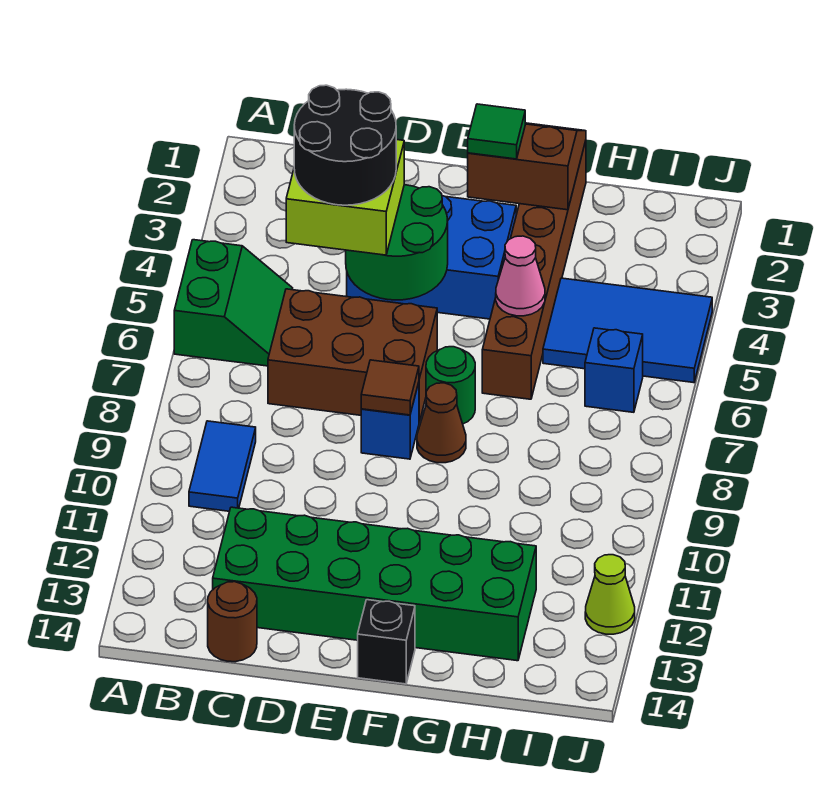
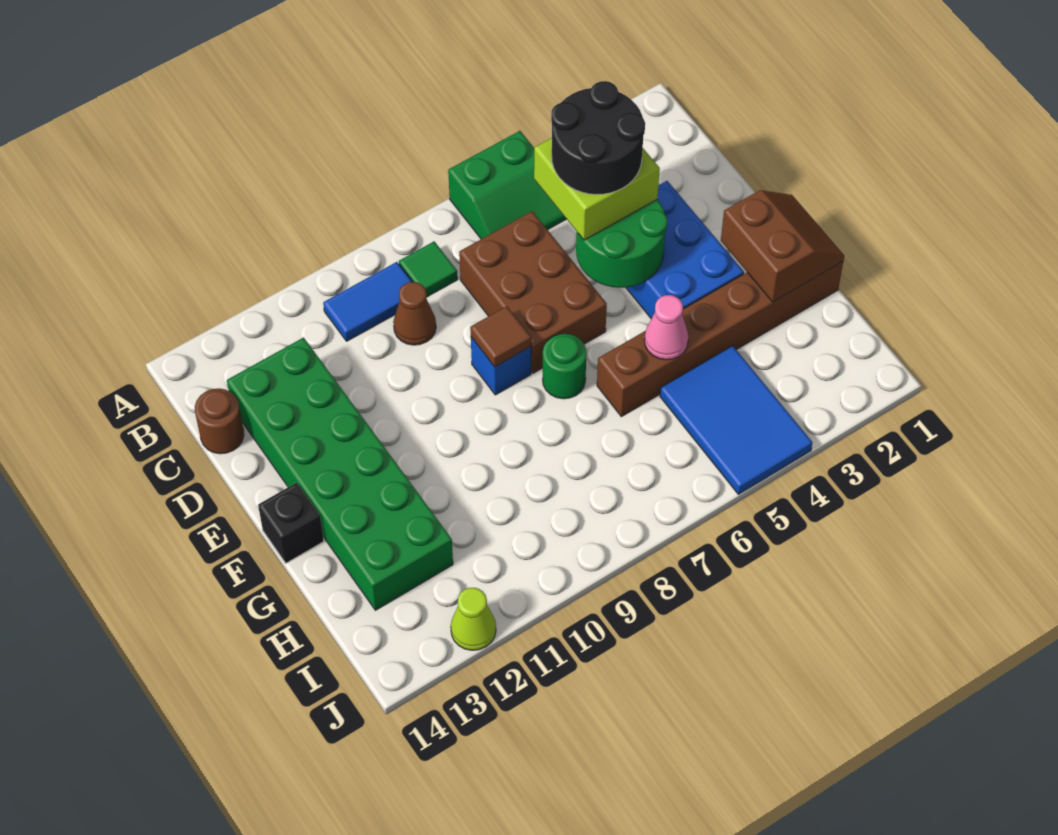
green tile F2 level 3 -> green tile B8 level 1
brown cone F8 level 1 -> brown cone C9 level 1
blue brick I6 level 1 -> none

